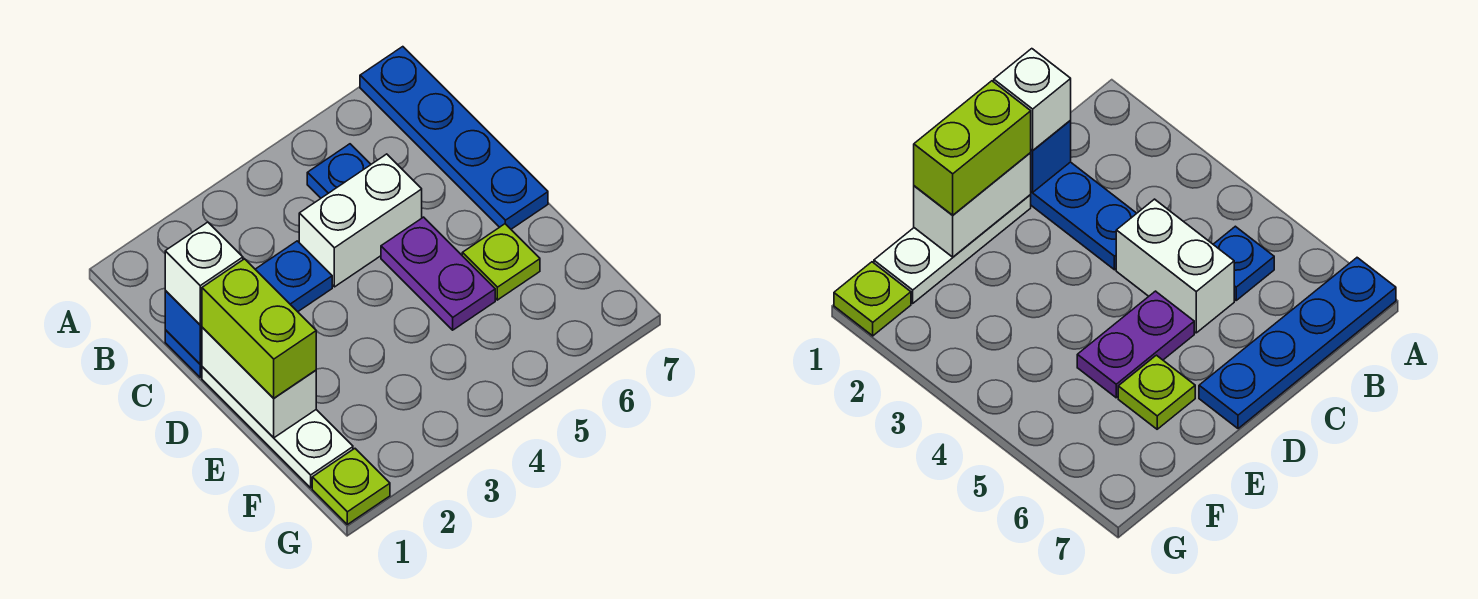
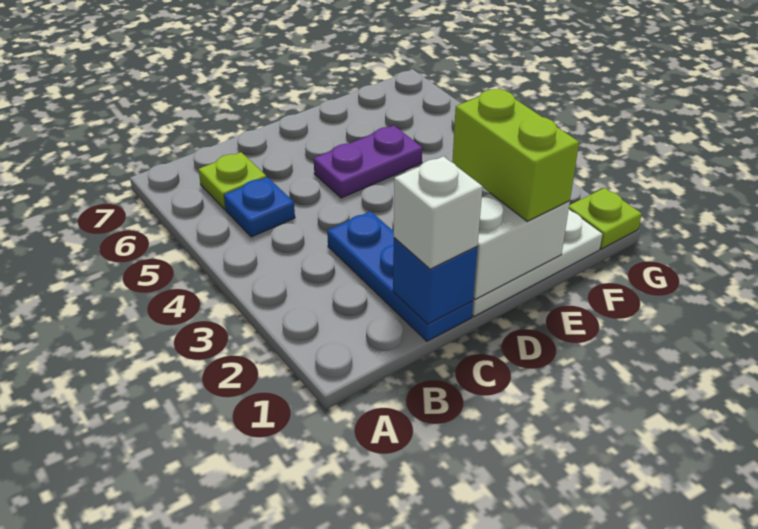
blue plate A7:D7 level 1 -> none
white brick C4:C5 level 1 -> none
lime brick D1:E1 level 3 -> lime brick E1:E2 level 3
lime plate E6 level 1 -> lime plate B6 level 1

